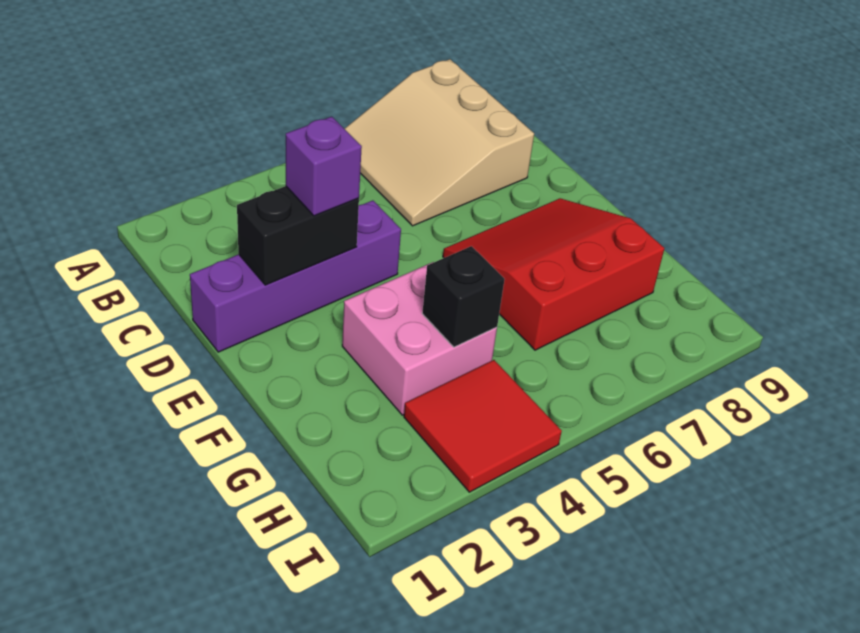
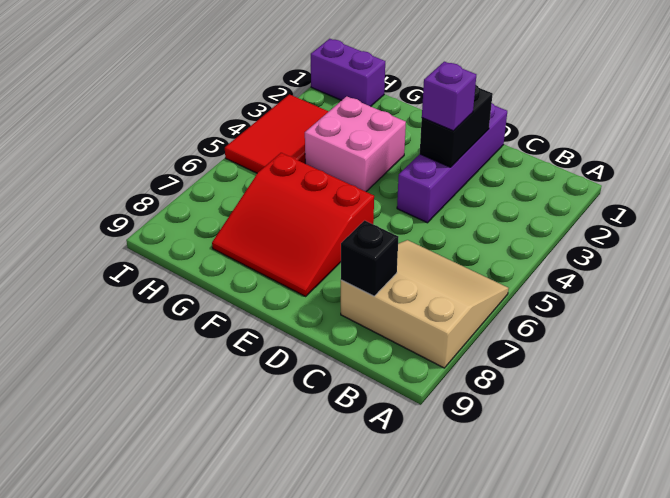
red slope E6:G8 level 1 top G -> red slope E6:G8 level 1 top 6
black brick G4 level 2 -> black brick C8 level 2
none -> purple brick H1:I1 level 1
red tile H3:I4 level 1 -> red tile H3:I5 level 1

